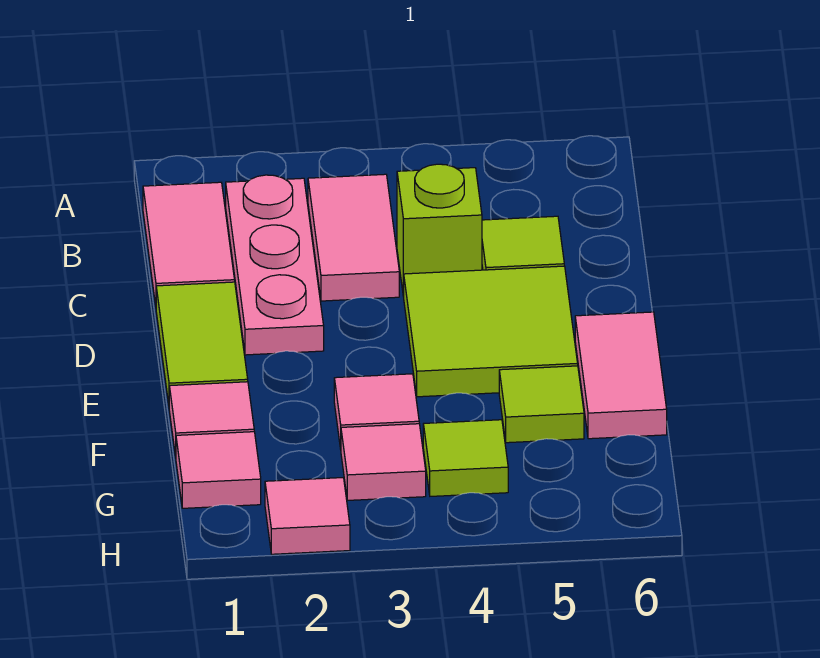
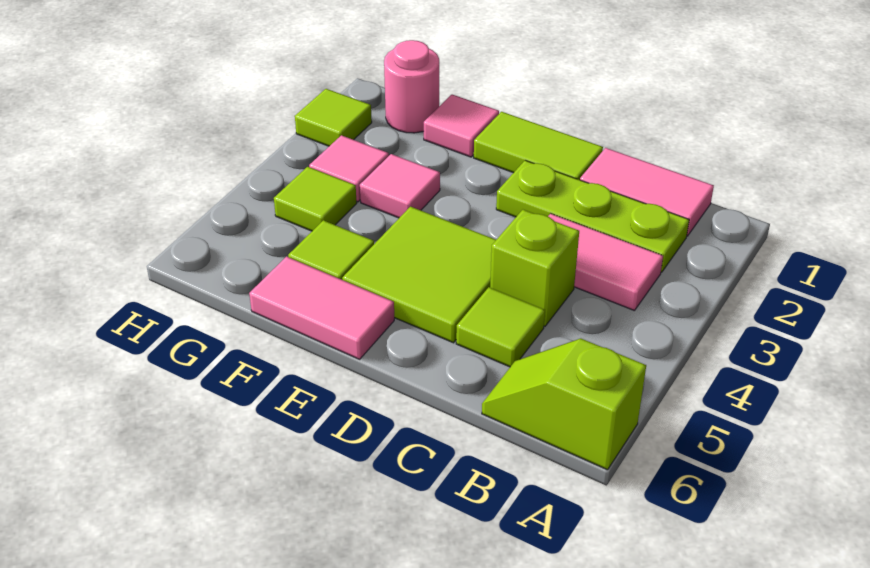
none -> lime slope A6:B6 level 1 top A
pink plate B2:D2 level 1 -> lime plate B2:D2 level 1
pink tile G1 level 1 -> pink round brick G1 level 1
pink tile H2 level 1 -> lime tile H2 level 1

